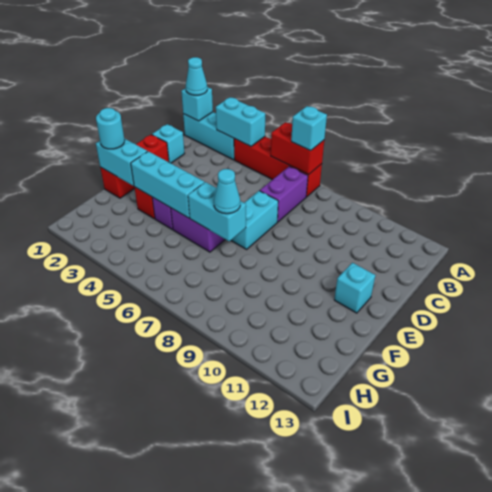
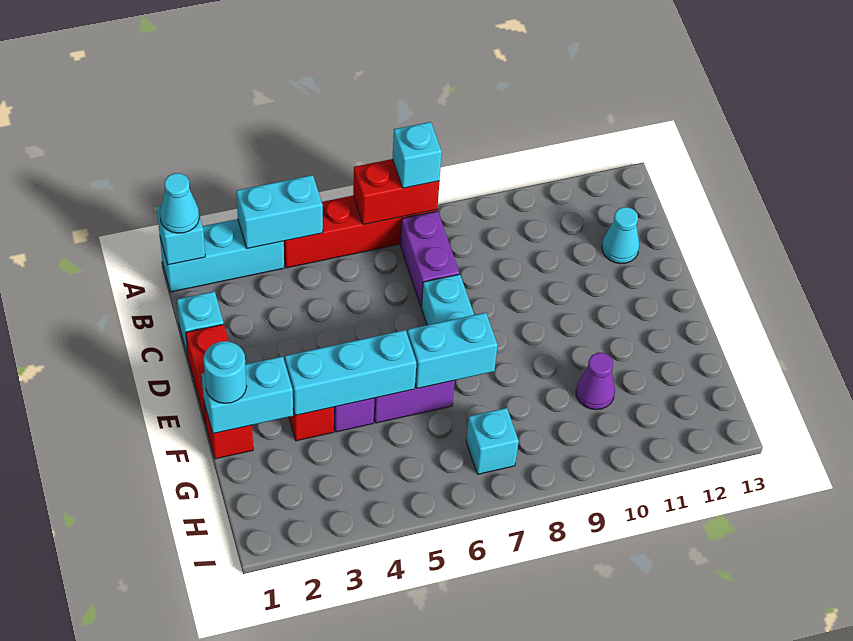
cyan brick E12 level 1 -> cyan brick H7 level 1
cyan cone F7 level 3 -> cyan cone C12 level 1
none -> purple cone G10 level 1

